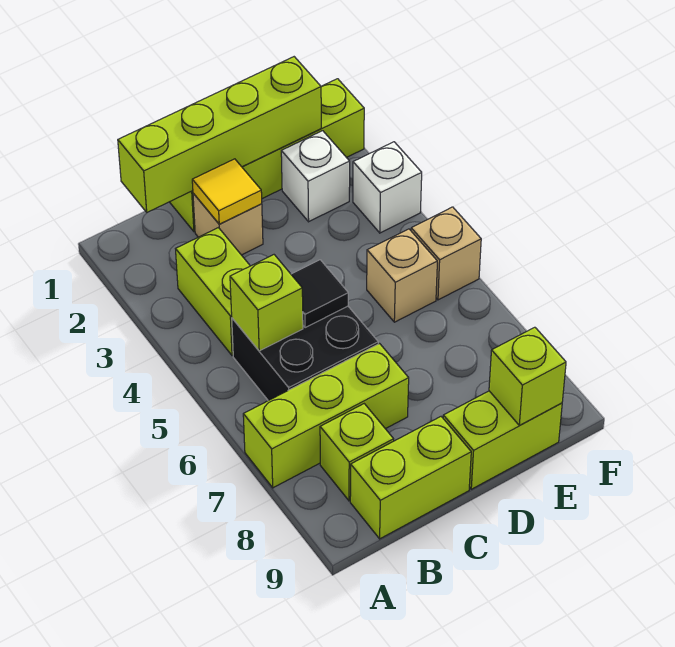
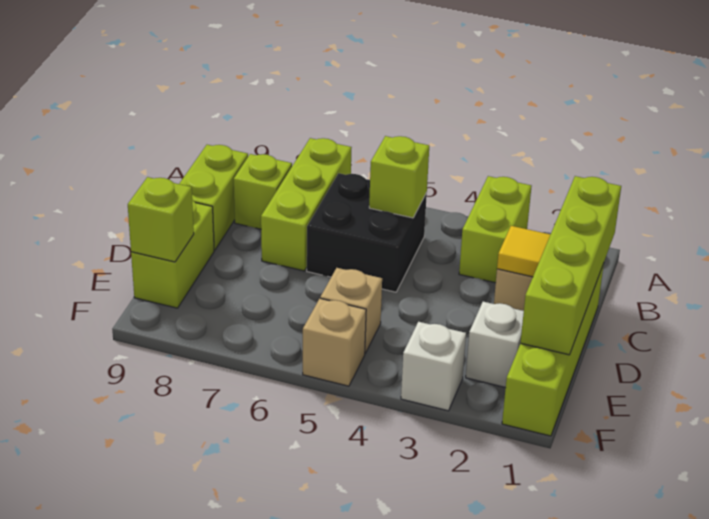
lime brick B3:B4 level 1 -> lime brick A3:B3 level 1
black tile C5 level 2 -> none

